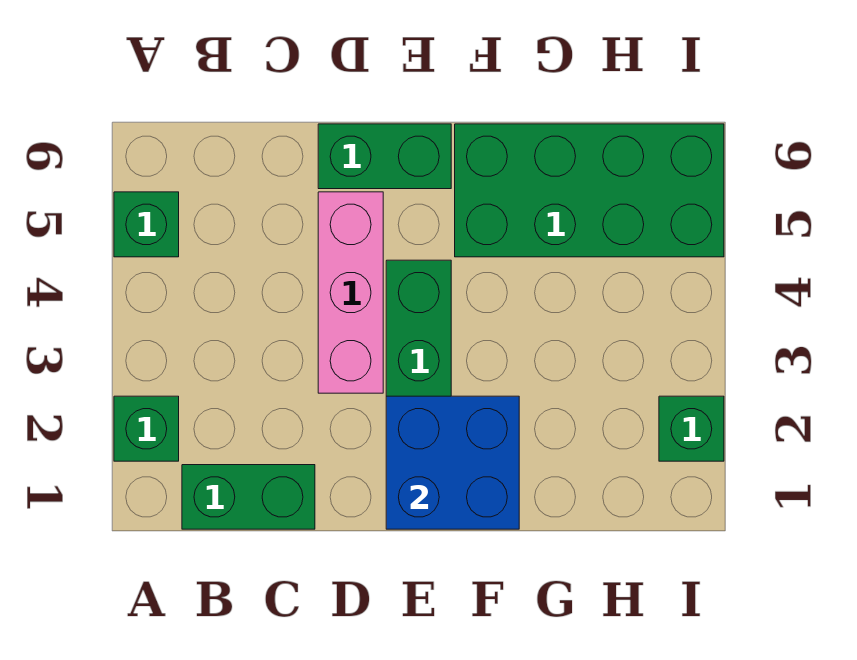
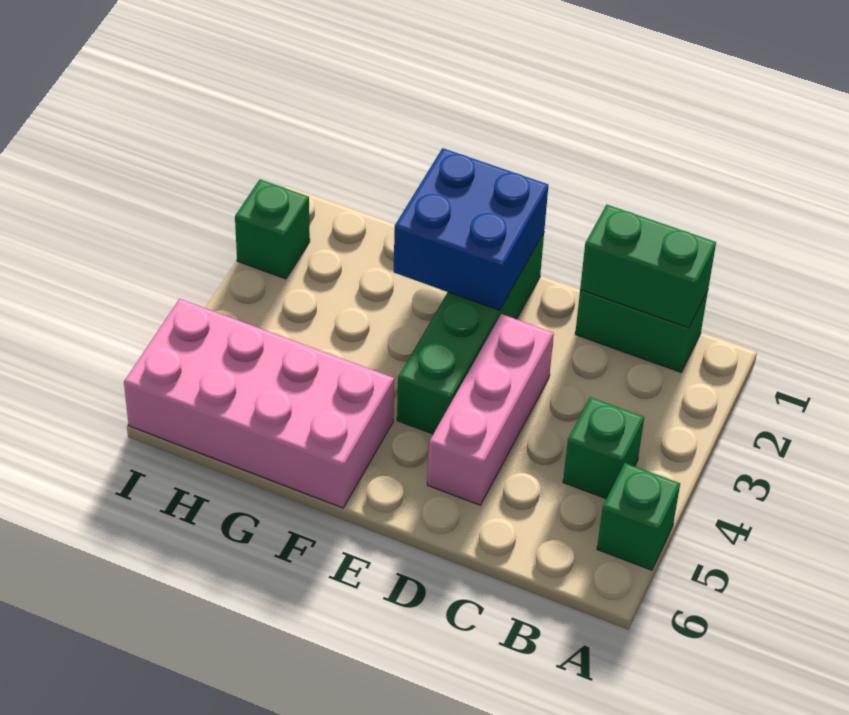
green brick A2 level 1 -> green brick B4 level 1
green brick D6:E6 level 1 -> green brick B1:C1 level 2
green brick F5:I6 level 1 -> pink brick F5:I6 level 1

